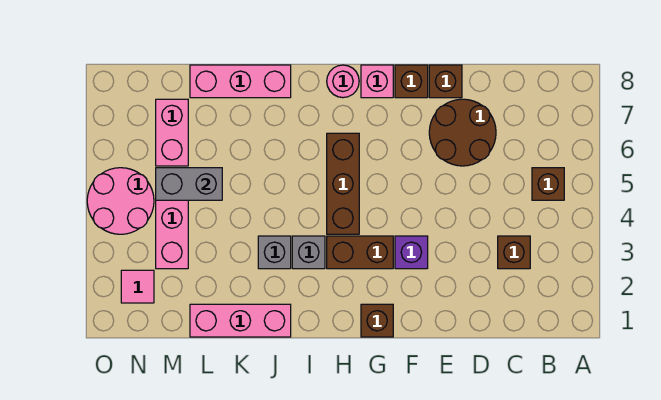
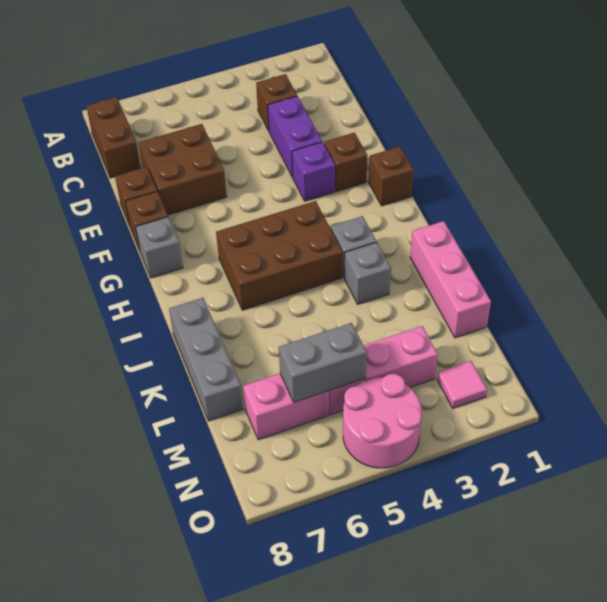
brown brick B5 level 1 -> brown brick F2 level 1
none -> purple brick D3:E3 level 1
brown round brick D6:E7 level 1 -> brown brick D6:E7 level 1
brown brick G3:H3 level 1 -> brown brick B8:C8 level 1
pink brick G8 level 1 -> grey brick G8 level 1
brown brick H4:H6 level 1 -> brown brick H4:I6 level 1
pink round brick H8 level 1 -> none
pink brick J8:L8 level 1 -> grey brick J8:L8 level 1
grey brick L5:M5 level 2 -> grey brick M5:M6 level 2

